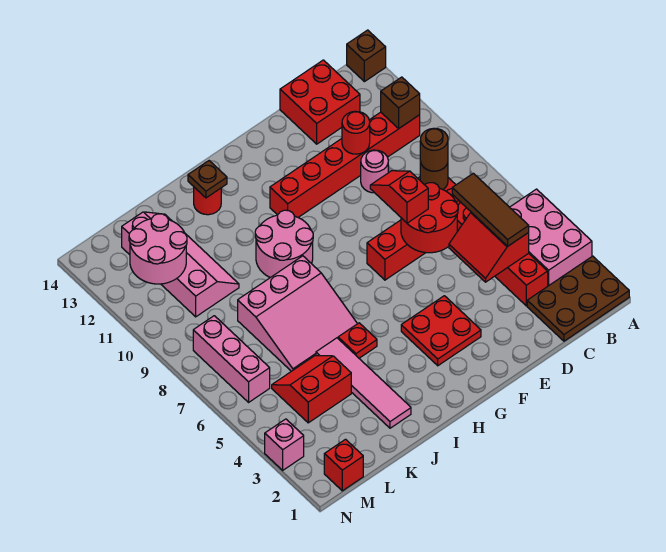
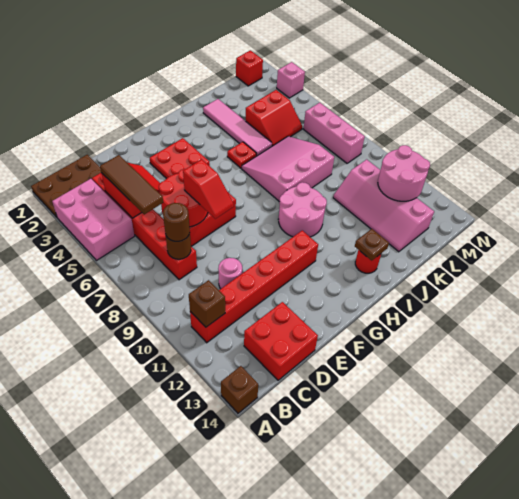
red round brick D11 level 2 -> none

